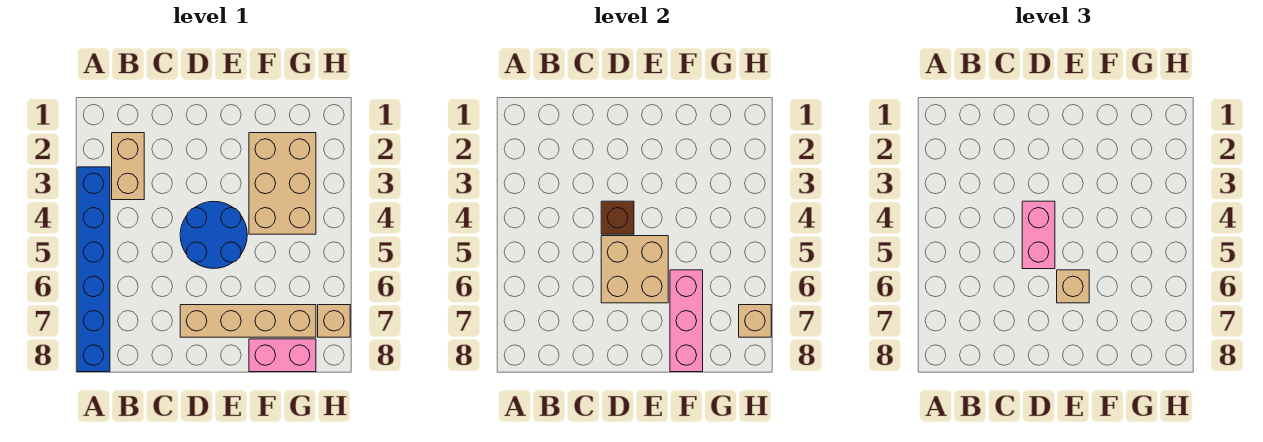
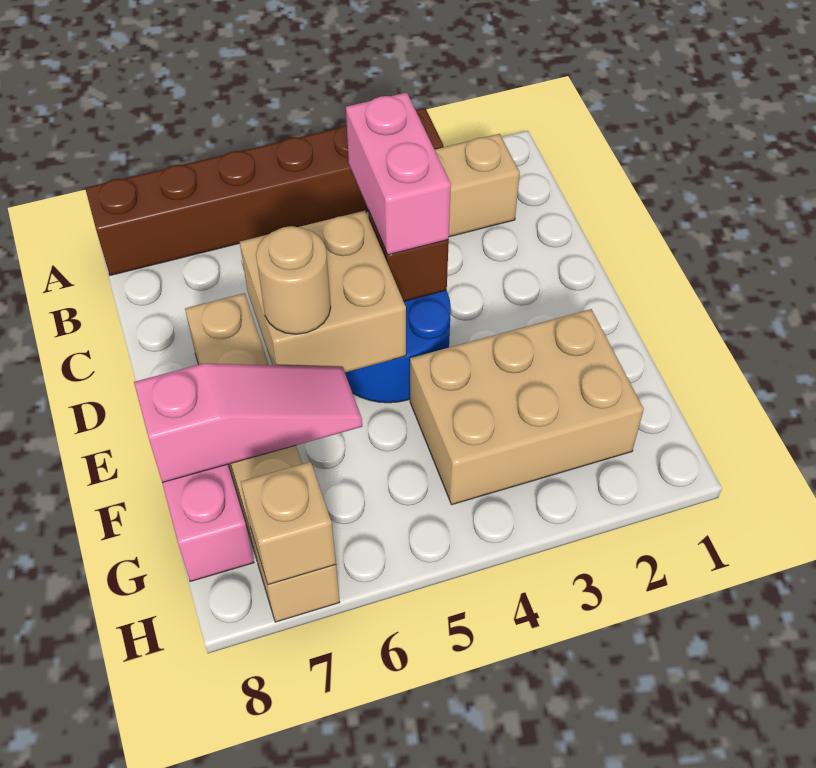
blue brick A3:A8 level 1 -> brown brick A3:A8 level 1
pink brick D4:D5 level 3 -> pink brick C4:D4 level 3
tan brick E6 level 3 -> tan round brick E6 level 3
pink brick F6:F8 level 2 -> pink slope F6:F8 level 2 top 8

